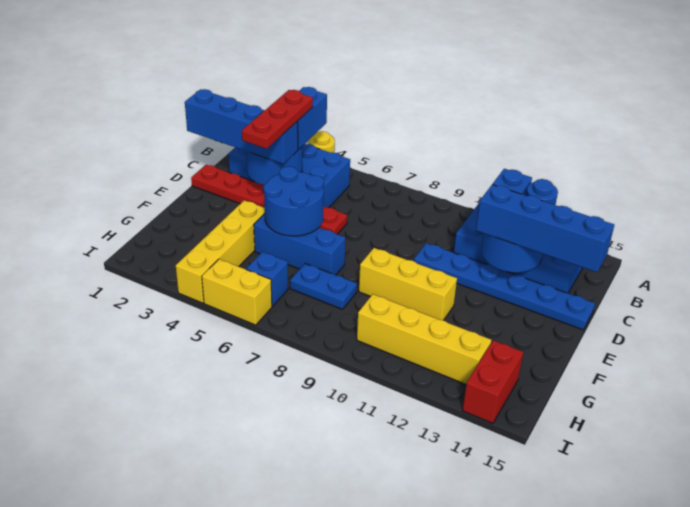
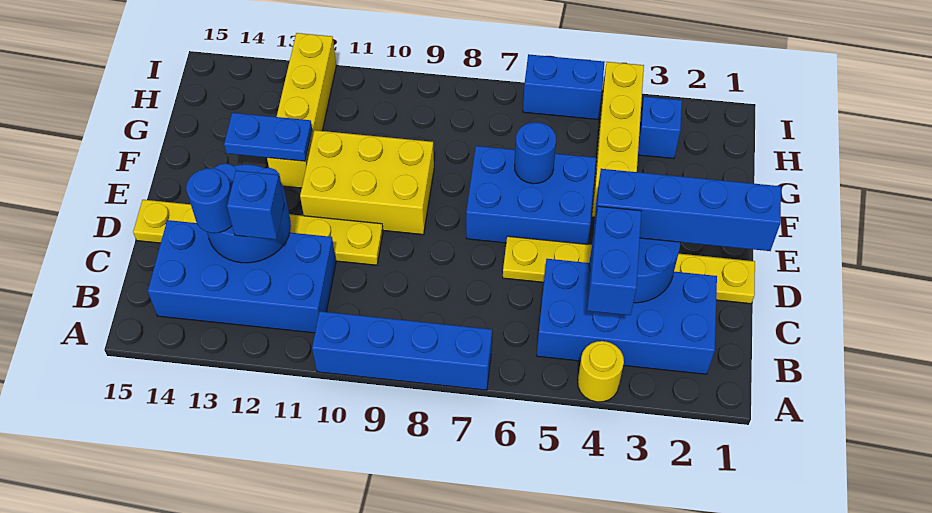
red plate C4:E4 level 4 -> none
red plate D1:D6 level 1 -> yellow plate D1:D6 level 1
blue plate D10:D15 level 1 -> yellow plate D10:D15 level 1
blue brick D12:D15 level 3 -> blue brick A7:A10 level 1
blue round brick E5:F6 level 2 -> blue round brick F6 level 2
blue brick F5:F7 level 1 -> blue brick E5:F7 level 1
yellow brick F9:F11 level 1 -> yellow brick E9:F11 level 1
blue plate G7:G8 level 1 -> blue plate F12:F13 level 2
blue brick H6 level 1 -> blue brick H3 level 1
yellow brick H10:H13 level 1 -> yellow brick F12:I12 level 1
red brick H14:I14 level 1 -> none
yellow brick I5:I6 level 1 -> blue brick I5:I6 level 1

